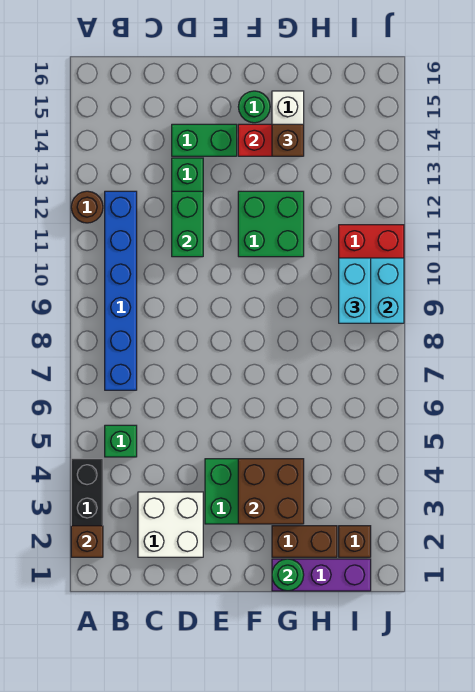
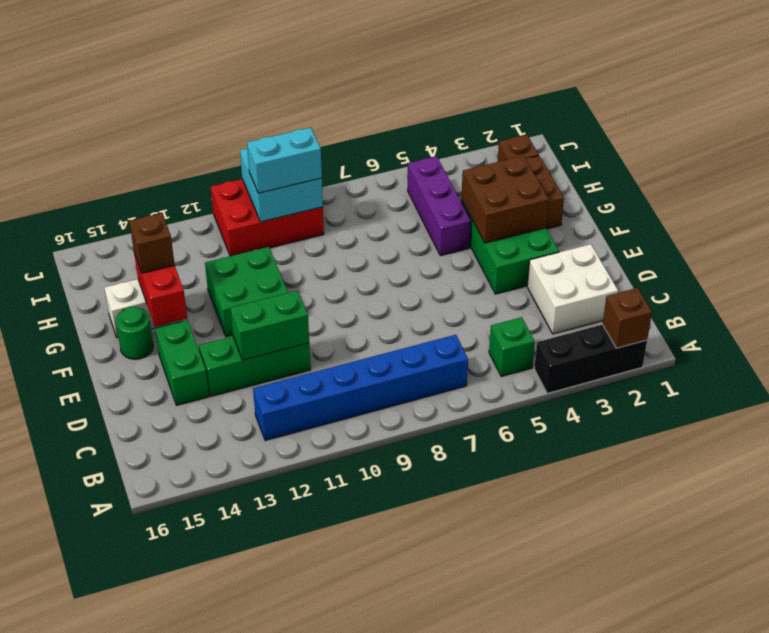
brown round brick A12 level 1 -> none
purple brick G1:I1 level 1 -> purple brick G5:I5 level 1
green round brick G1 level 2 -> none

